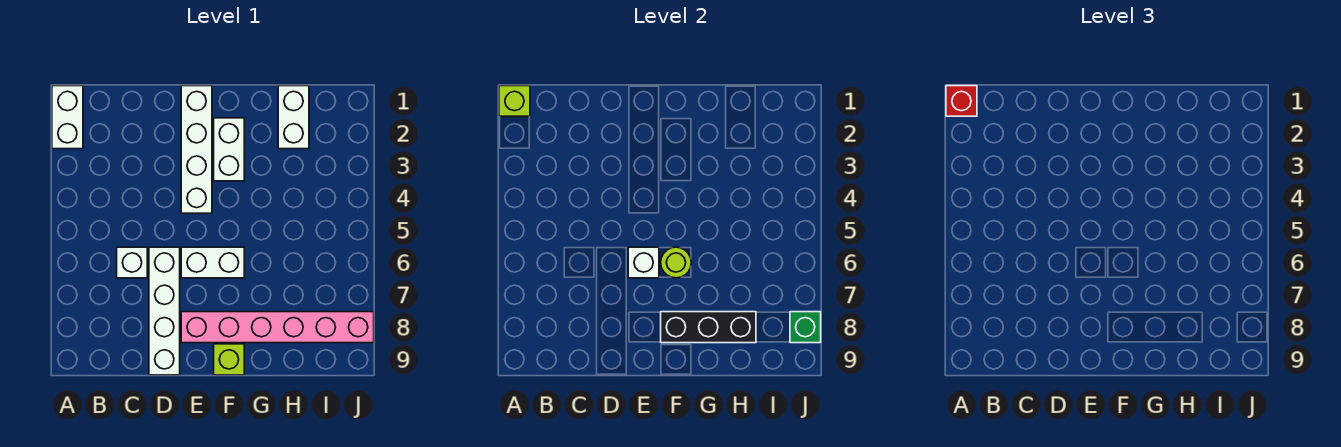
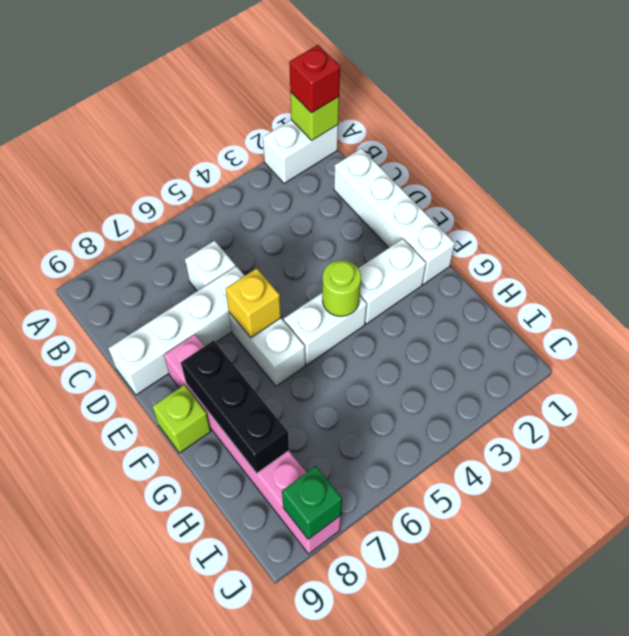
white brick E1:E4 level 1 -> white brick C1:F1 level 1
white brick E6 level 2 -> yellow brick E6 level 2
lime round brick F6 level 2 -> lime round brick F4 level 2
white brick H1:H2 level 1 -> white brick F4:F5 level 1

